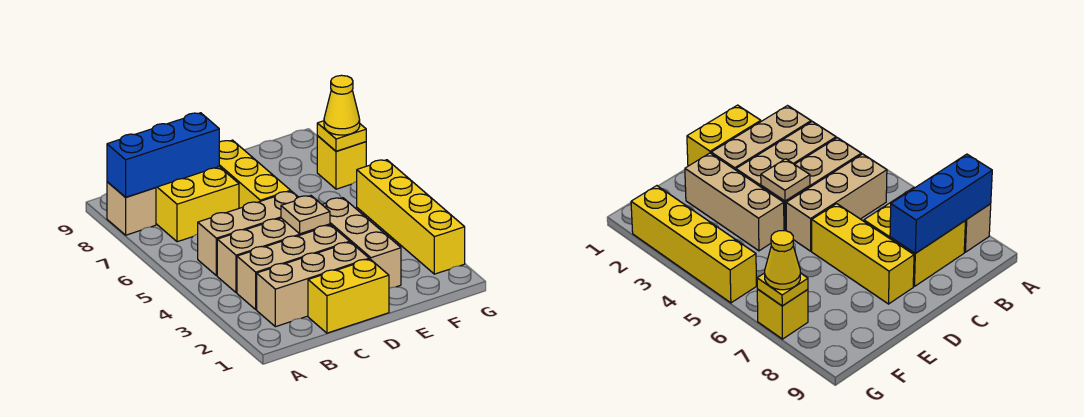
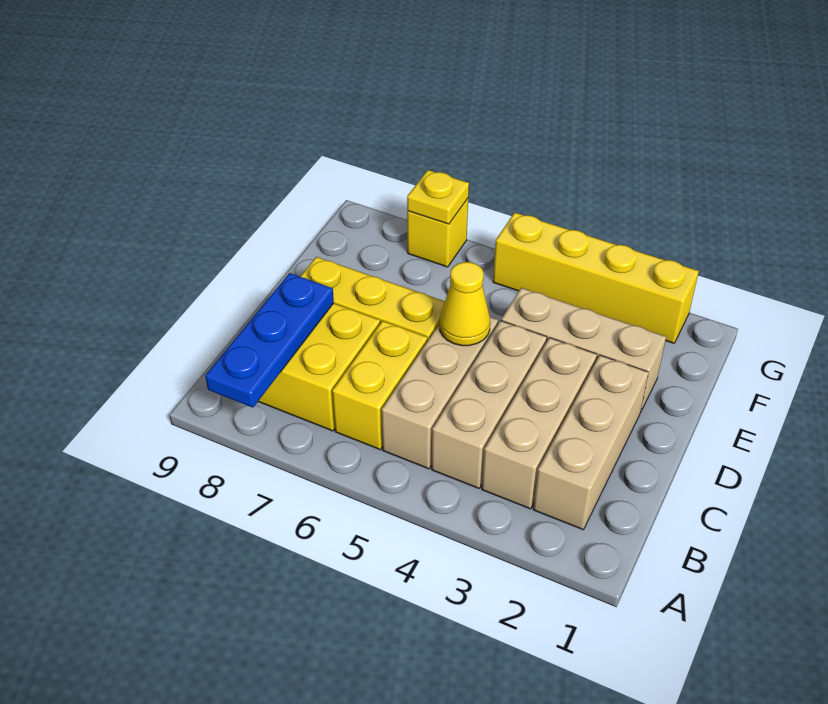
tan brick A8 level 1 -> none
blue brick A8:C8 level 2 -> blue plate A8:C8 level 2
yellow brick C1:D1 level 1 -> yellow brick B6:C6 level 1
tan plate D4 level 2 -> none
yellow cone G7 level 3 -> yellow cone D5 level 2

